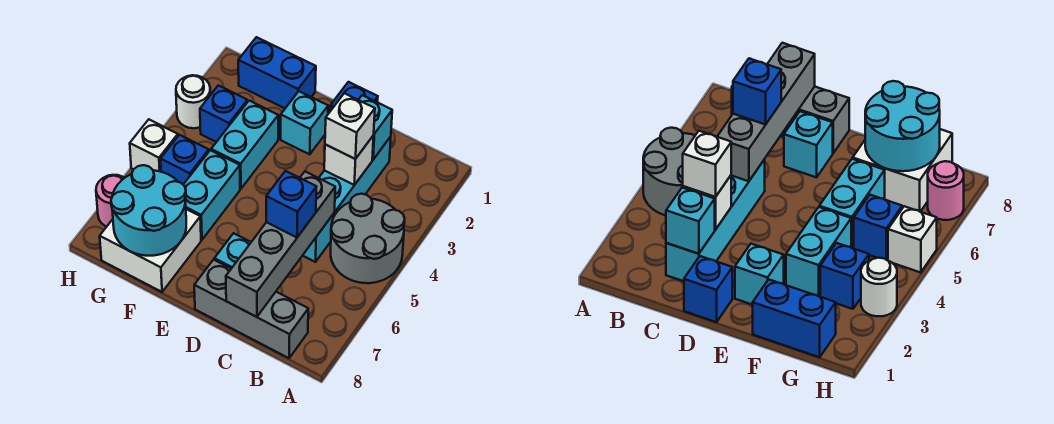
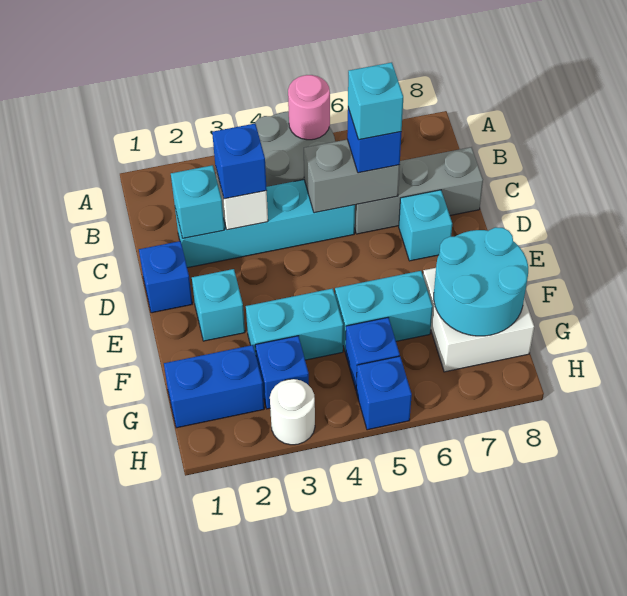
grey brick B8:D8 level 1 -> grey brick C6:C8 level 1
white brick C3 level 3 -> blue brick C3 level 3
grey brick C5:C8 level 2 -> grey brick C5:C6 level 2
none -> cyan brick C6 level 4
blue brick F1:G1 level 1 -> blue brick G1:G2 level 1
white brick H5 level 1 -> blue brick H5 level 1
pink round brick H7 level 1 -> pink round brick A5 level 2

